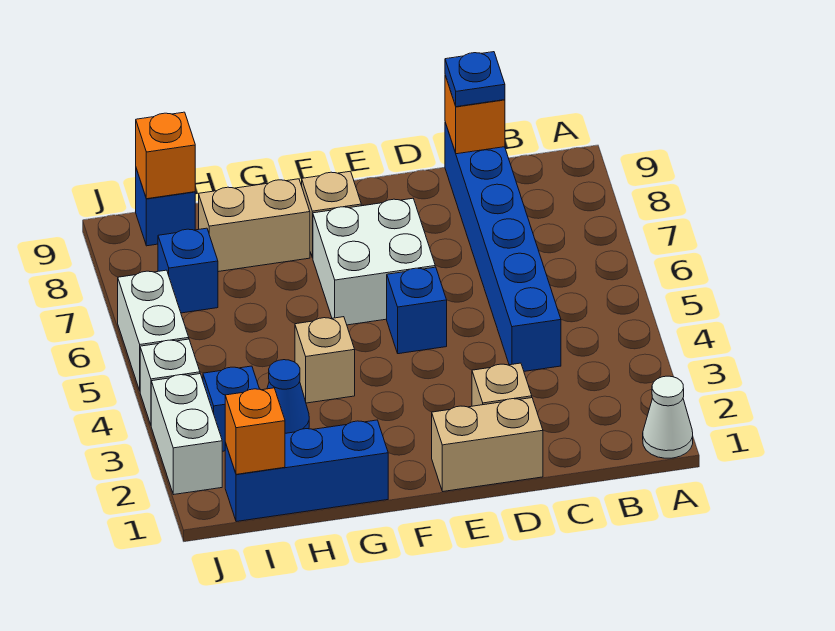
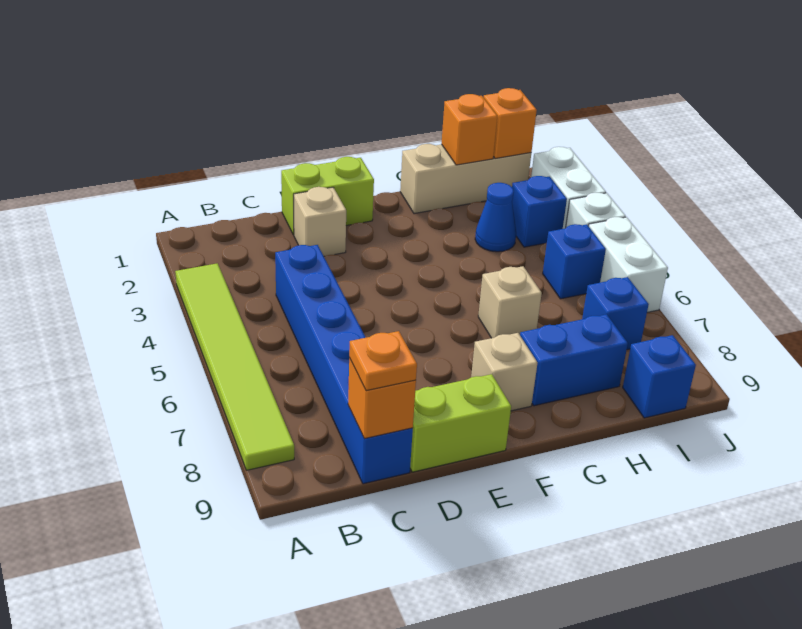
white cone A1 level 1 -> none
none -> lime tile A3:A8 level 1
blue plate C9 level 3 -> orange plate C9 level 3
tan brick D1:E1 level 1 -> lime brick D1:E1 level 1
none -> lime brick D9:E9 level 1
blue brick E5 level 1 -> blue brick I5 level 1
white brick E6:F7 level 1 -> none
blue brick G1:I1 level 1 -> tan brick G1:I1 level 1
tan brick G4 level 1 -> tan brick G6 level 1
tan brick G8:H8 level 1 -> blue brick G8:H8 level 1
orange brick I9 level 2 -> orange brick H1 level 2

